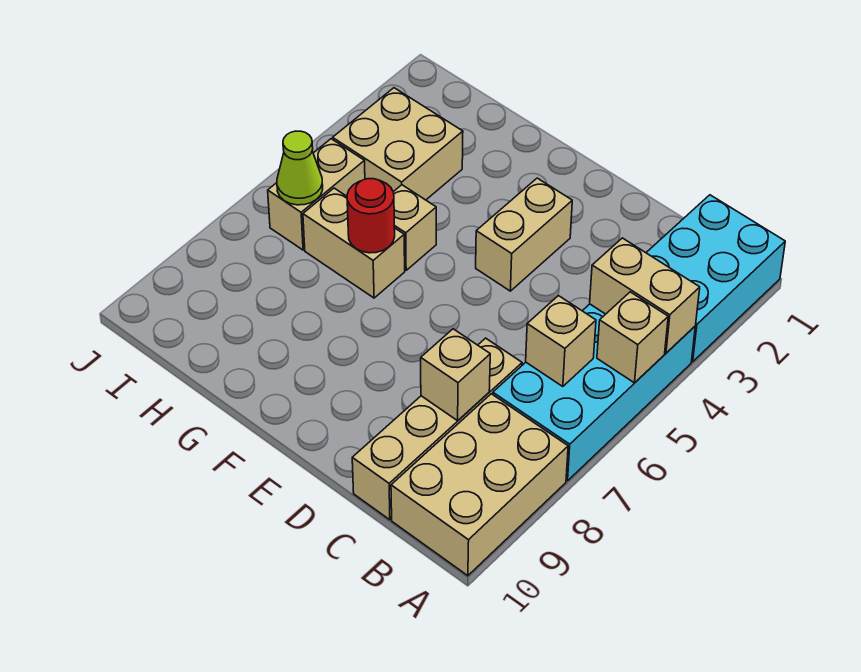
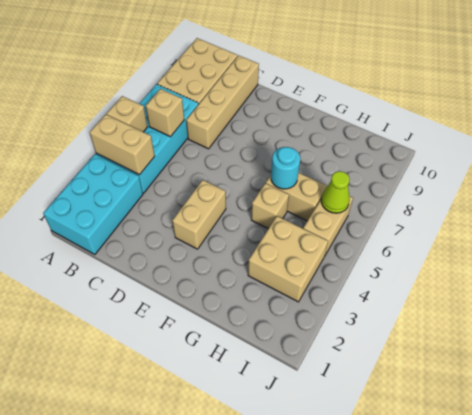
tan brick C8 level 2 -> none
red round brick G6 level 2 -> cyan round brick G6 level 2

